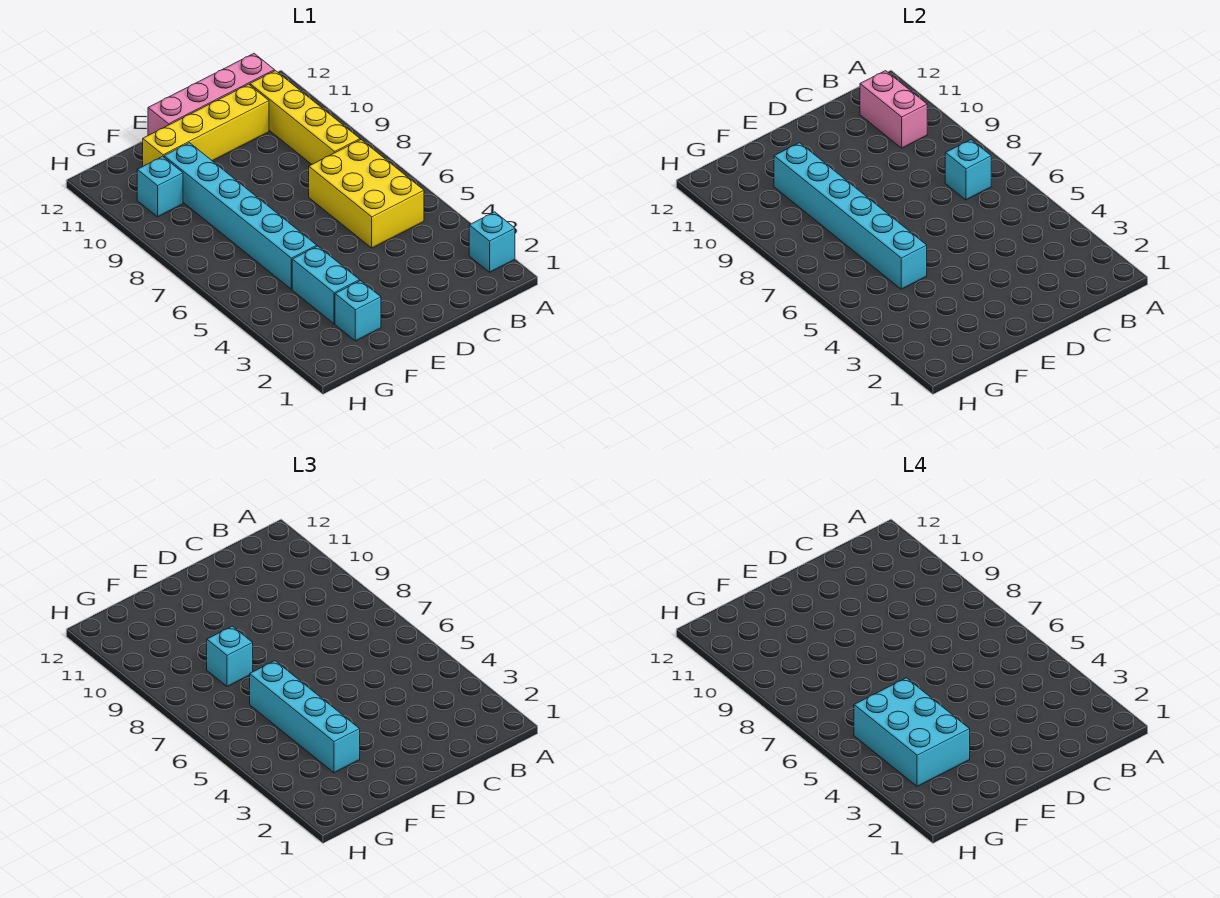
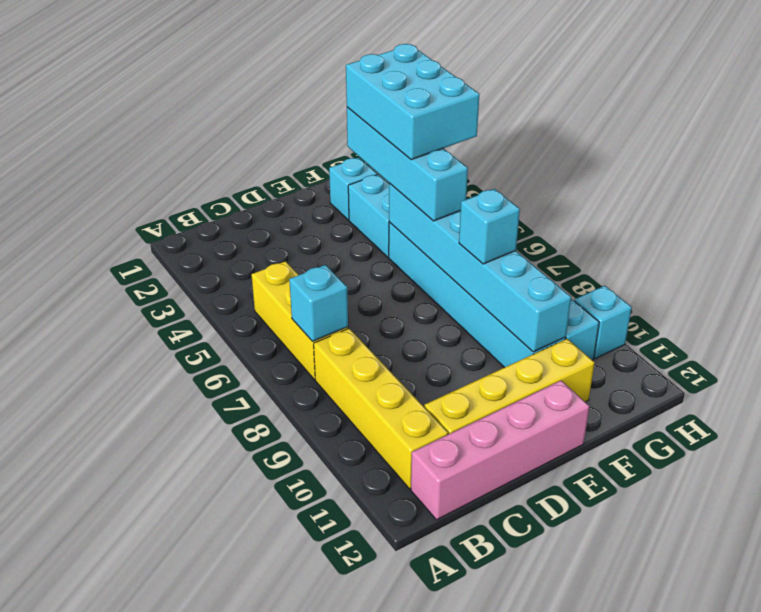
cyan brick A2 level 1 -> cyan brick H10 level 1
yellow brick B5:C7 level 1 -> yellow brick B5:B7 level 1
pink brick B10:B11 level 2 -> none

